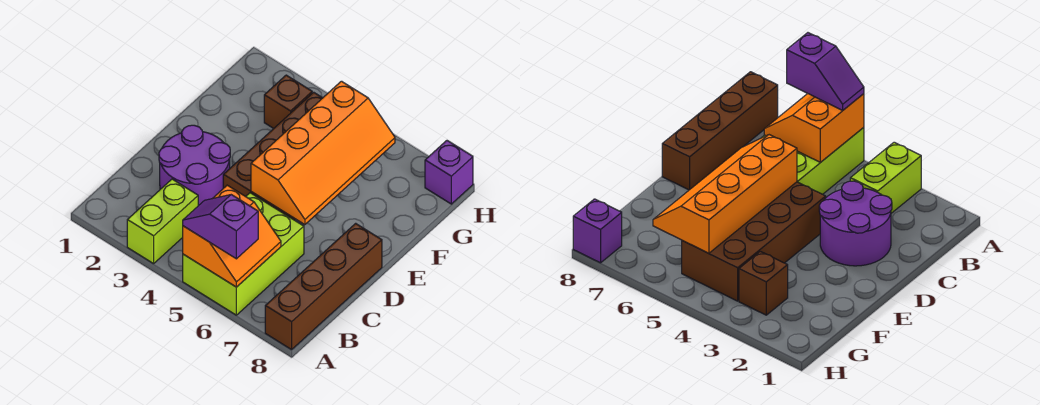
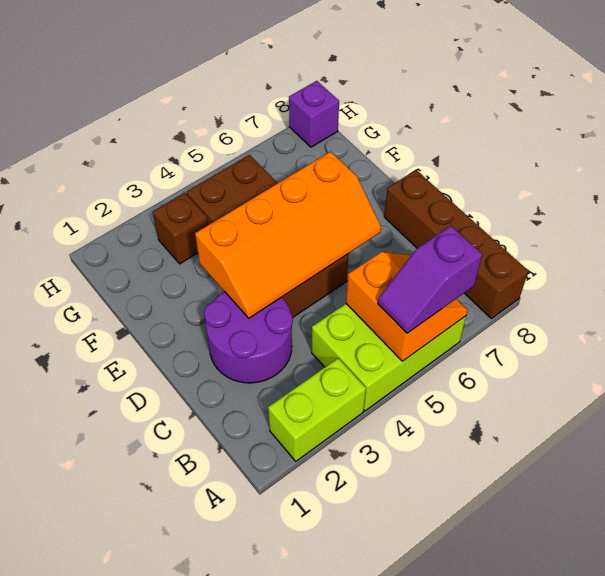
lime brick A3:B3 level 1 -> lime brick A2:A3 level 1
lime brick A5:C6 level 1 -> lime brick A4:B6 level 1
orange slope D5:G6 level 2 top 5 -> orange slope D3:E6 level 2 top E

